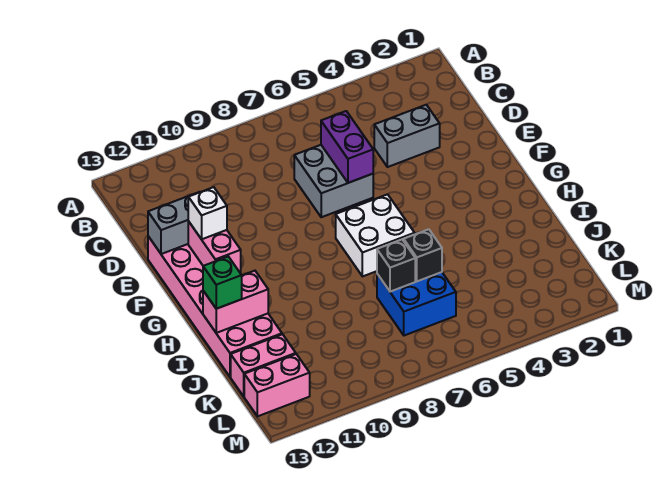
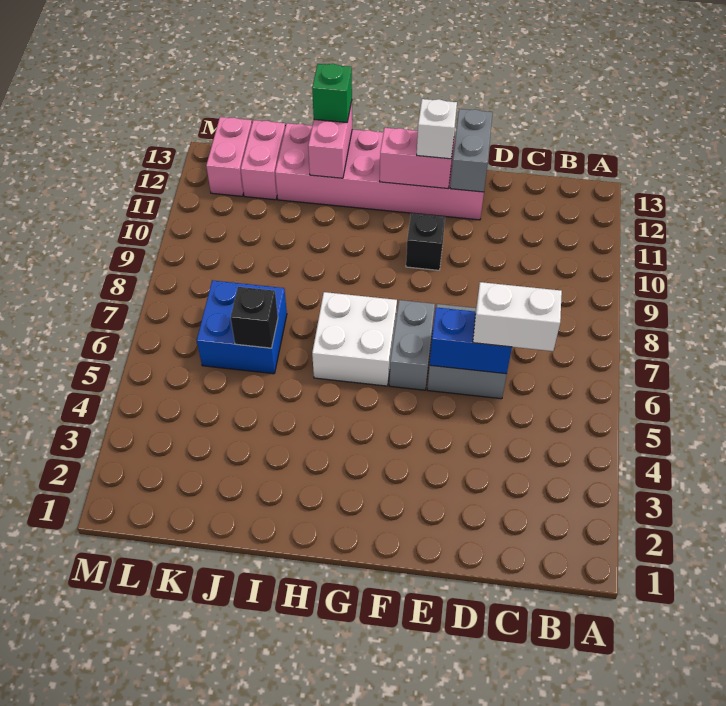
none -> white brick C6:D6 level 3
grey brick D3:D4 level 1 -> grey brick F6:F7 level 1
purple brick D6:E6 level 2 -> blue brick D6:E6 level 2
black brick J7 level 2 -> black brick F10 level 1

